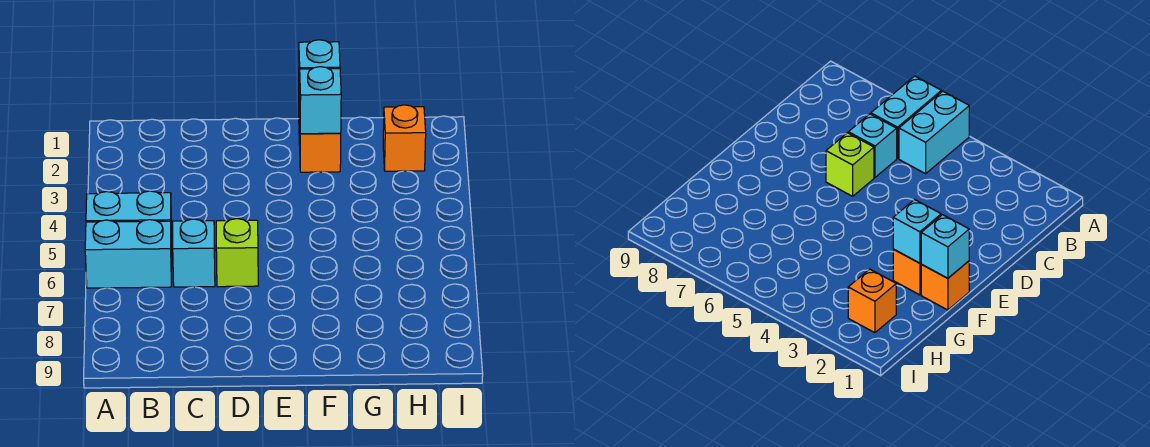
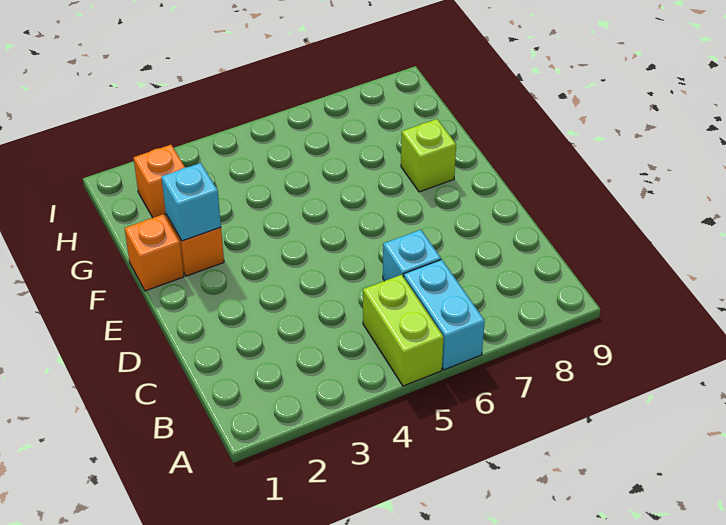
cyan brick A5:B5 level 1 -> lime brick A5:B5 level 1
lime brick D6 level 1 -> lime brick F8 level 1
cyan brick F1 level 2 -> none

